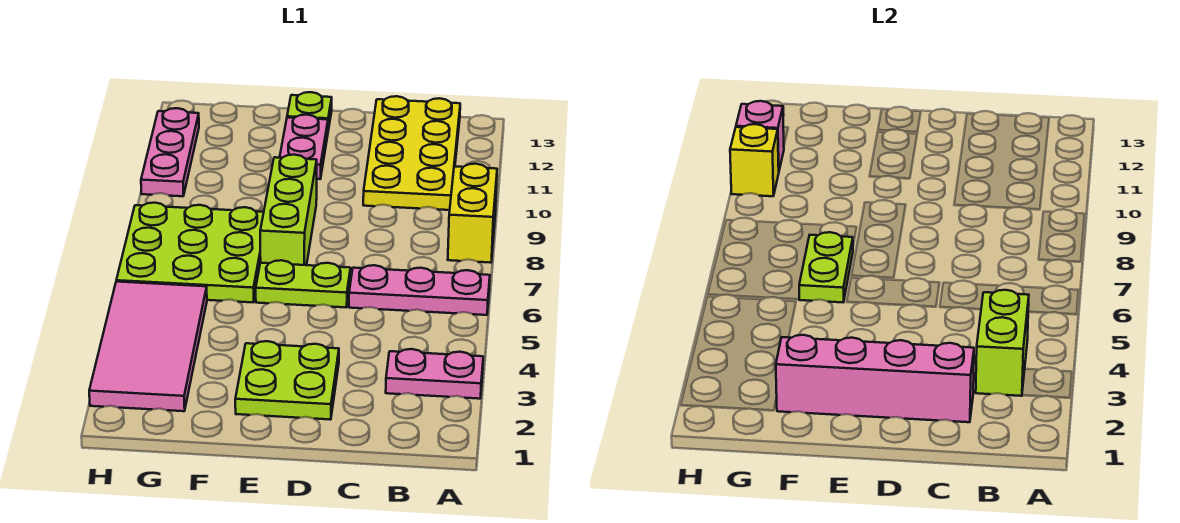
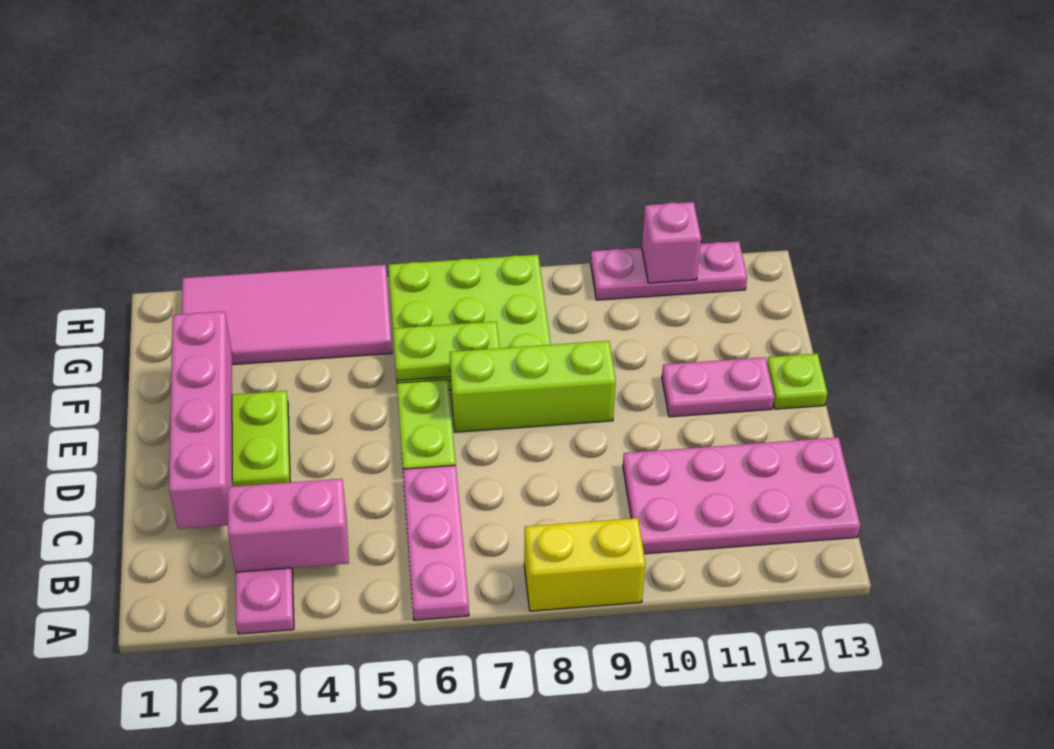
lime brick B3:B4 level 2 -> pink brick B3:B4 level 2
yellow plate B10:C13 level 1 -> pink plate B10:C13 level 1
yellow brick H10 level 2 -> none

